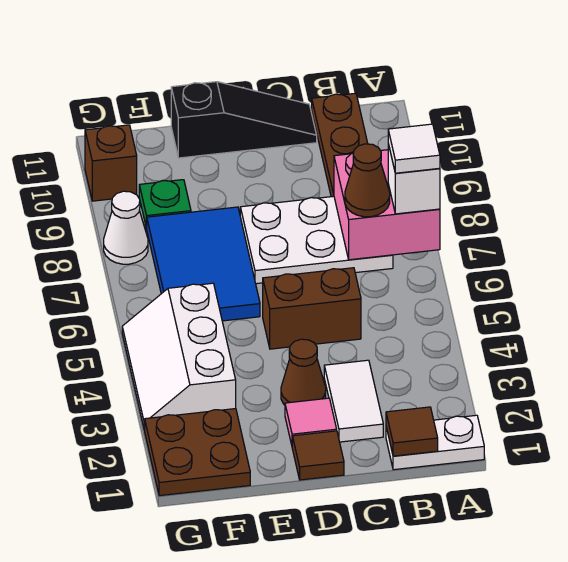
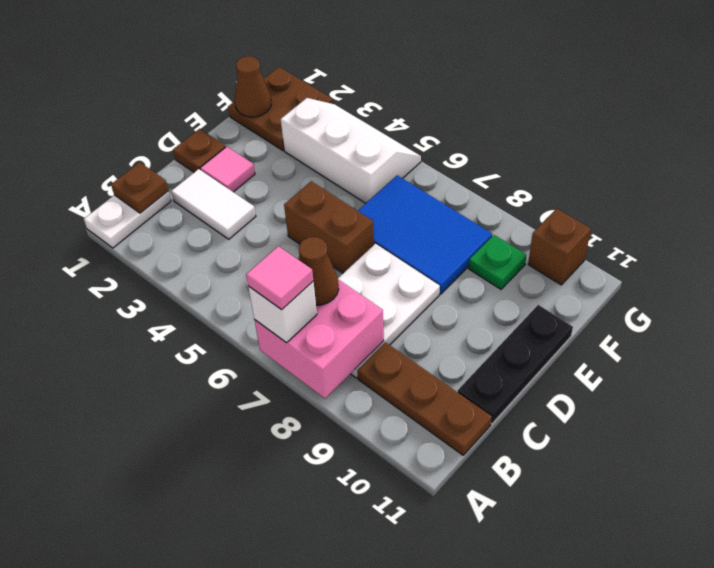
white tile A7 level 4 -> pink tile A7 level 4
brown tile B1 level 2 -> brown plate B1 level 2
brown brick C5:D5 level 1 -> brown brick D5:D6 level 1
black slope C11:E11 level 1 top E -> black plate C11:E11 level 1
brown tile D1 level 1 -> brown plate D1 level 1
brown cone D3 level 1 -> brown cone F1 level 2
white cone G8 level 1 -> none

